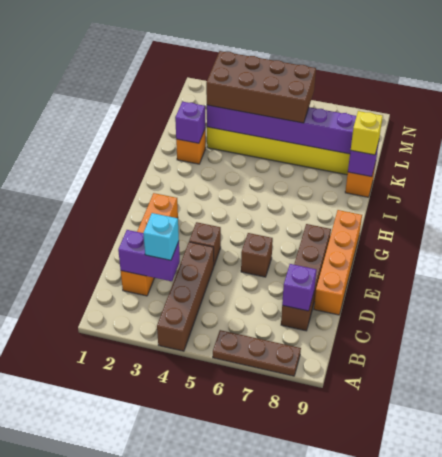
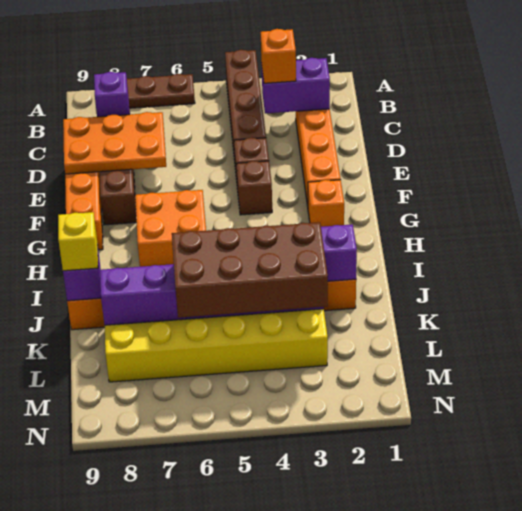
cyan brick C3 level 3 -> orange brick C3 level 3
none -> orange plate D7:E9 level 2
brown brick E6 level 1 -> brown brick F4 level 1
none -> orange brick G2 level 1
none -> orange brick G6:H7 level 1

